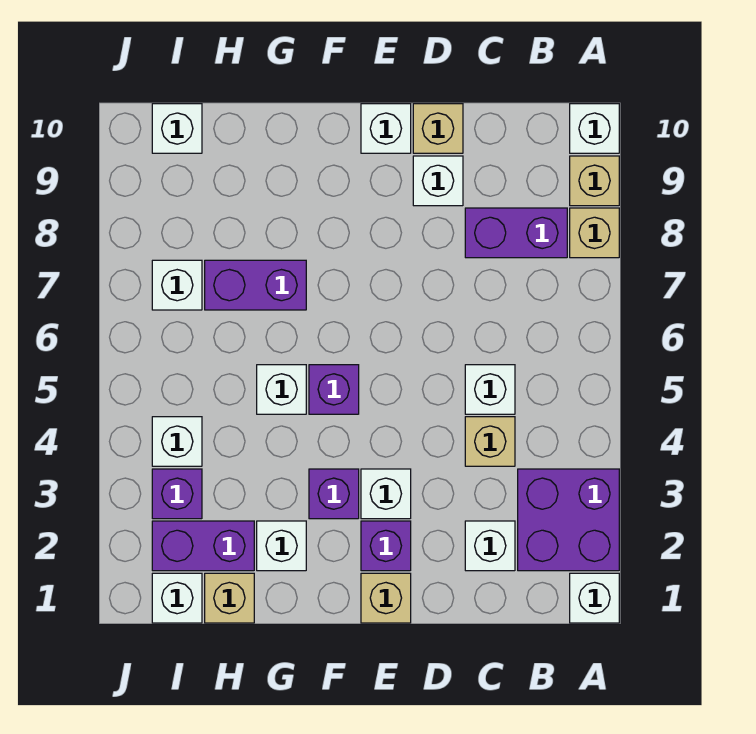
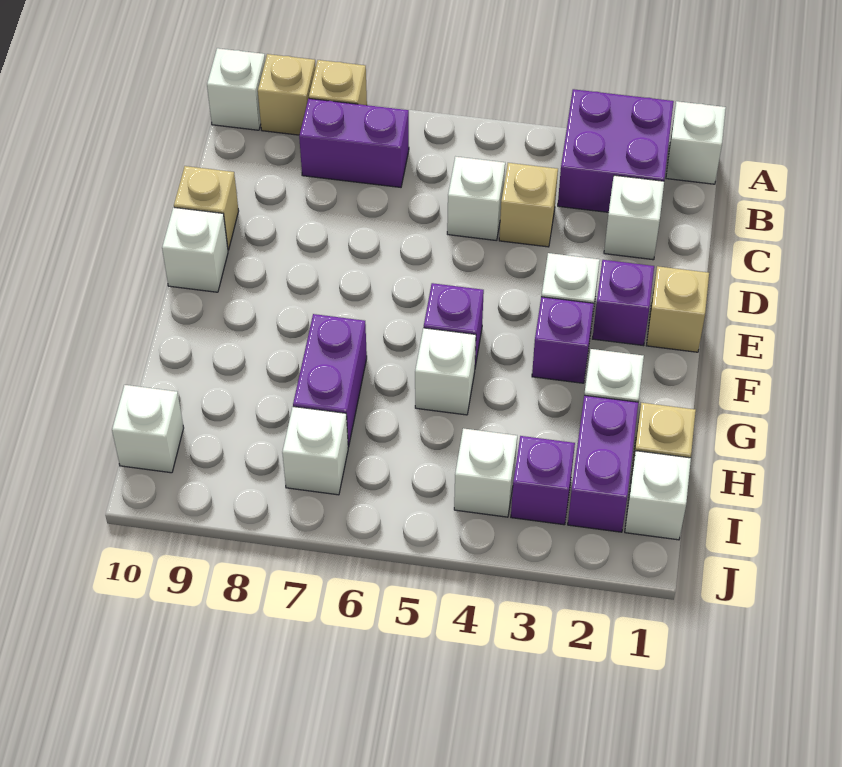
purple brick B8:C8 level 1 -> purple brick B7:B8 level 1
white brick D9 level 1 -> none

